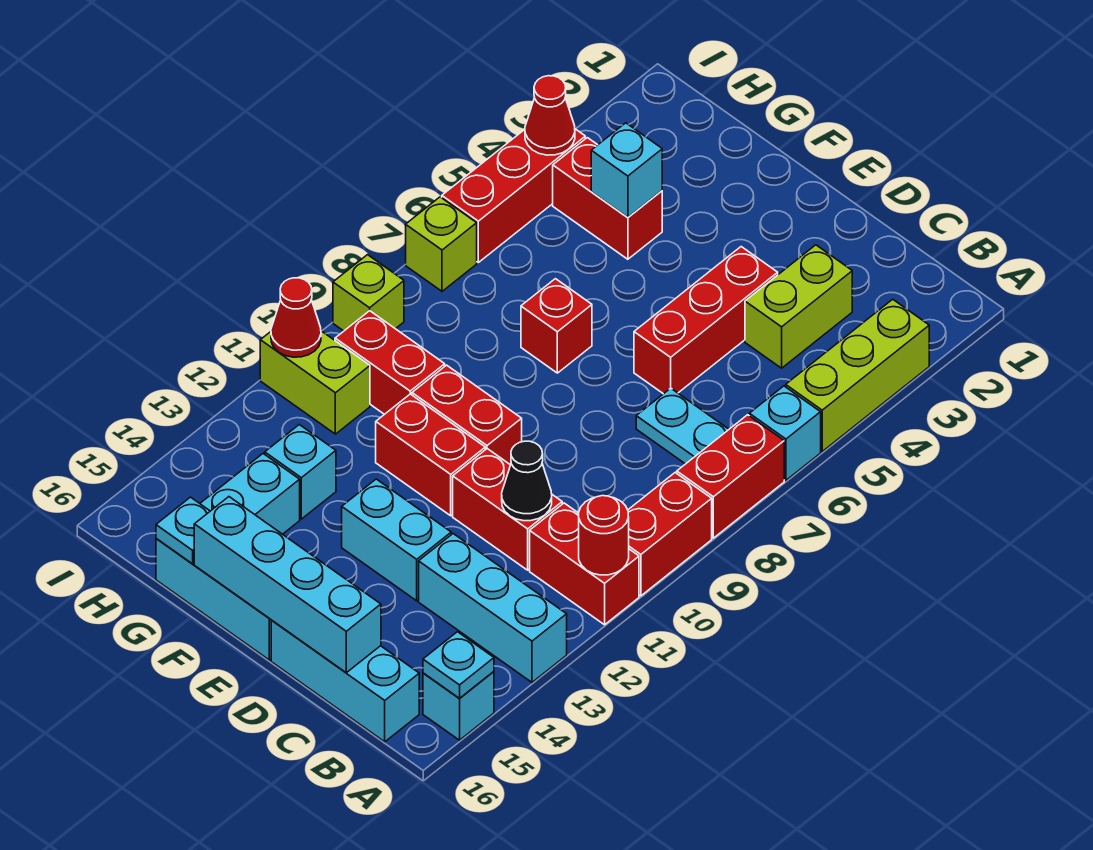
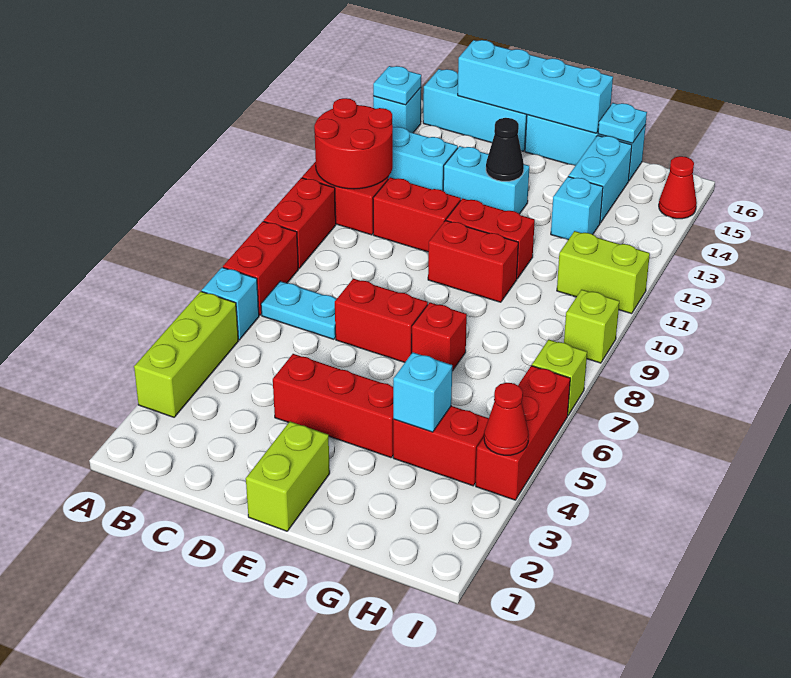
red round brick A11 level 2 -> red round brick A11:B12 level 2
lime brick C3:C4 level 1 -> lime brick E1:E2 level 1
black cone C11 level 2 -> black cone E13 level 2
red brick D4:D6 level 1 -> red brick D4:F4 level 1
red brick G10:H10 level 1 -> red brick D7:E7 level 1
red cone I11 level 2 -> red cone I15 level 1

